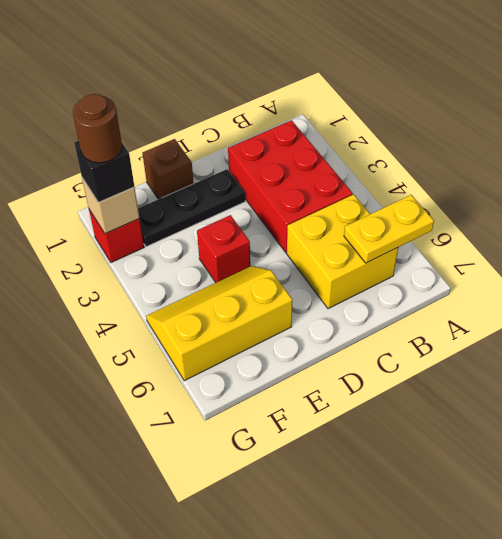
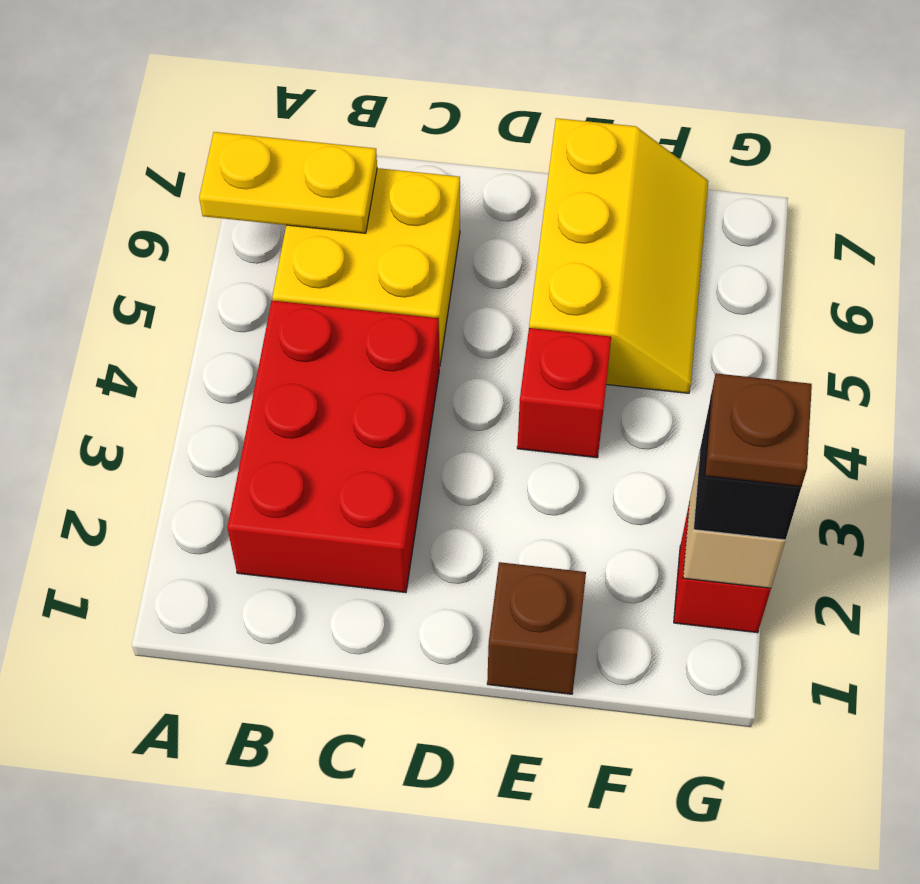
black plate D2:F2 level 1 -> none
yellow slope E5:G6 level 1 top 6 -> yellow slope E5:F7 level 1 top E
brown round brick G2 level 4 -> brown plate G2 level 4

